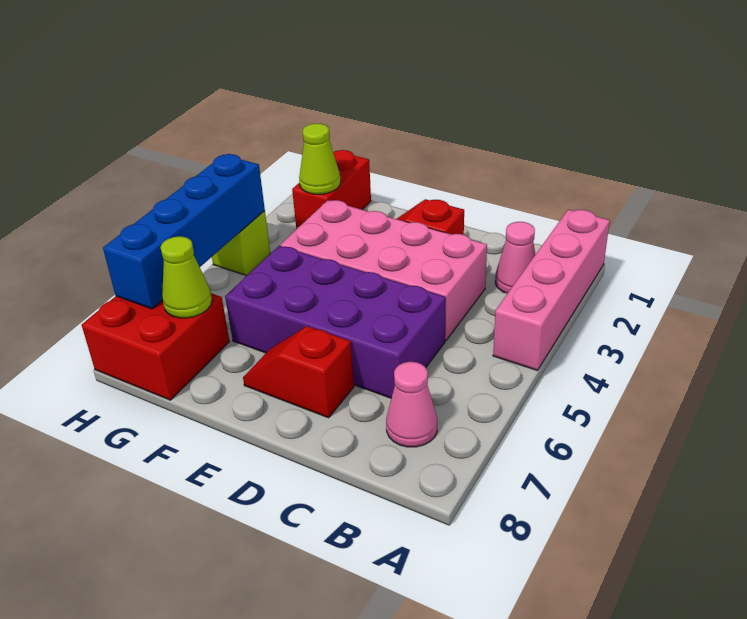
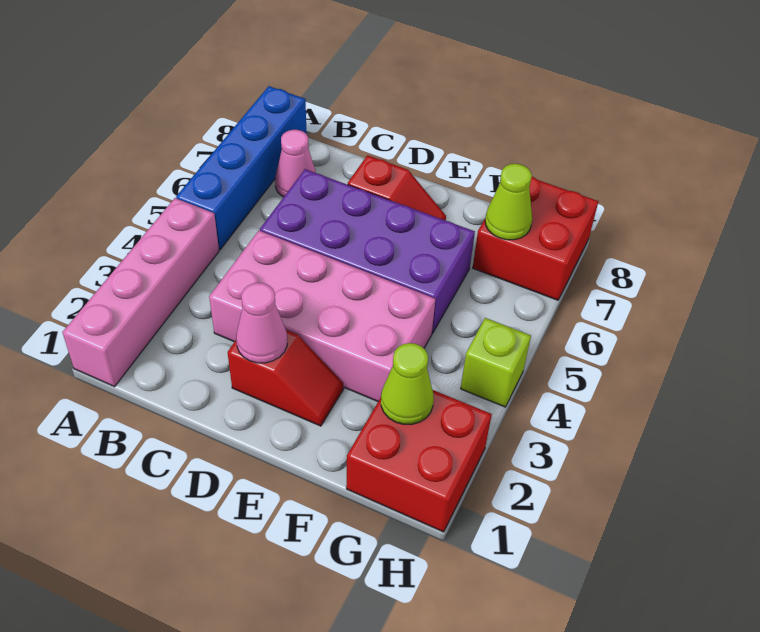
pink cone B2 level 1 -> pink cone D2 level 2
red brick G1:G2 level 1 -> red brick G1:H2 level 1
blue brick H4:H7 level 2 -> blue brick A5:A8 level 1

